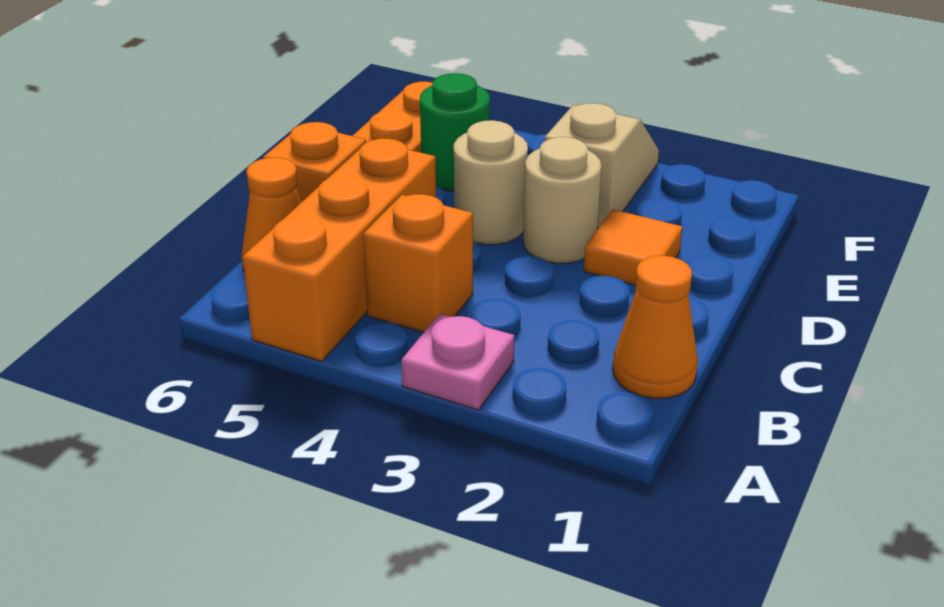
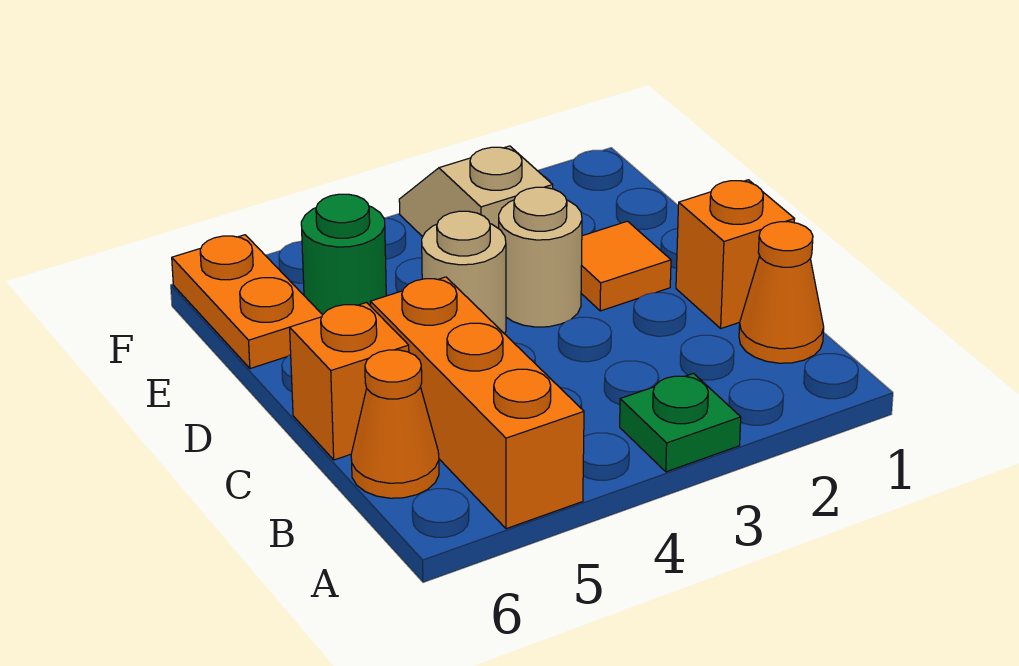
pink plate A3 level 1 -> green plate A3 level 1
orange brick B4 level 1 -> orange brick C1 level 1

